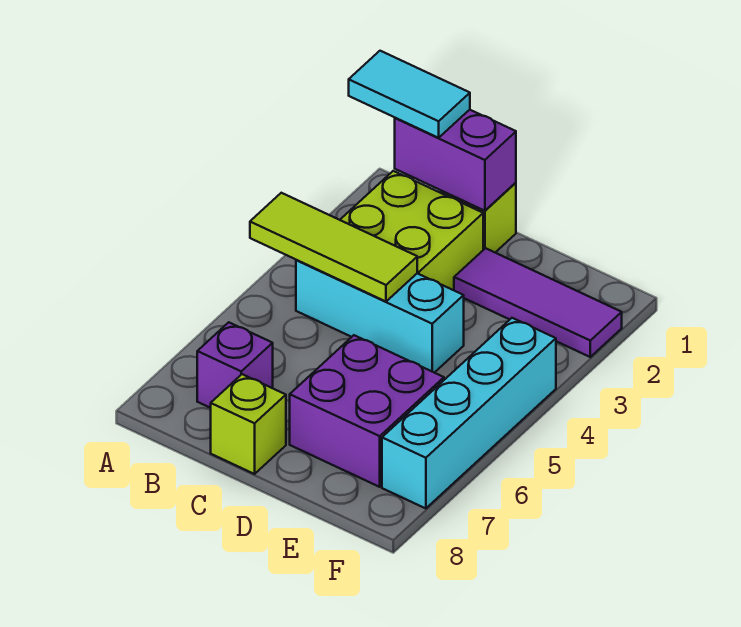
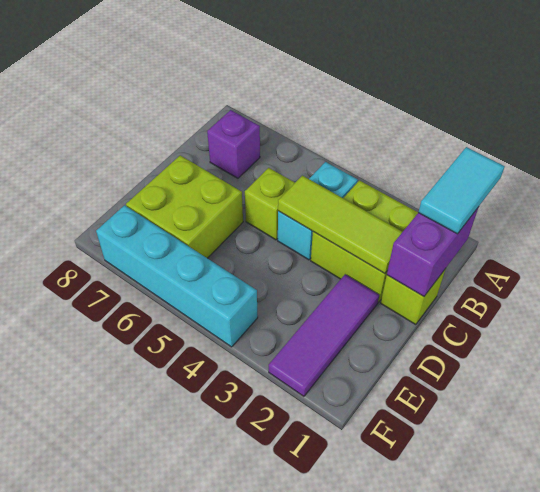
lime tile A4:C4 level 2 -> lime tile C2:C4 level 2
cyan brick B4:D4 level 1 -> cyan brick B4:C4 level 1
lime brick C8 level 1 -> lime brick C5 level 1
purple brick D6:E7 level 1 -> lime brick D6:E7 level 1

